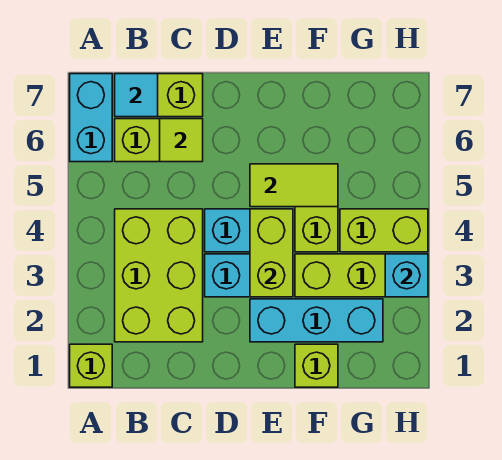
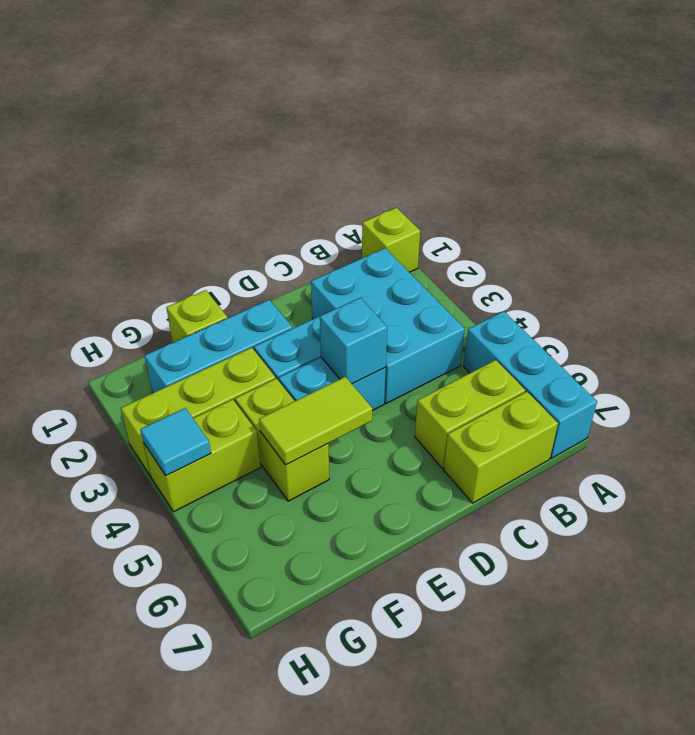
cyan brick A6:A7 level 1 -> cyan brick A5:A7 level 1
lime brick B2:C4 level 1 -> cyan brick B2:C4 level 1
cyan tile B7 level 2 -> cyan tile H4 level 2
lime tile C6 level 2 -> none
lime brick E3:E4 level 2 -> none
cyan brick H3 level 2 -> cyan brick D4 level 2

